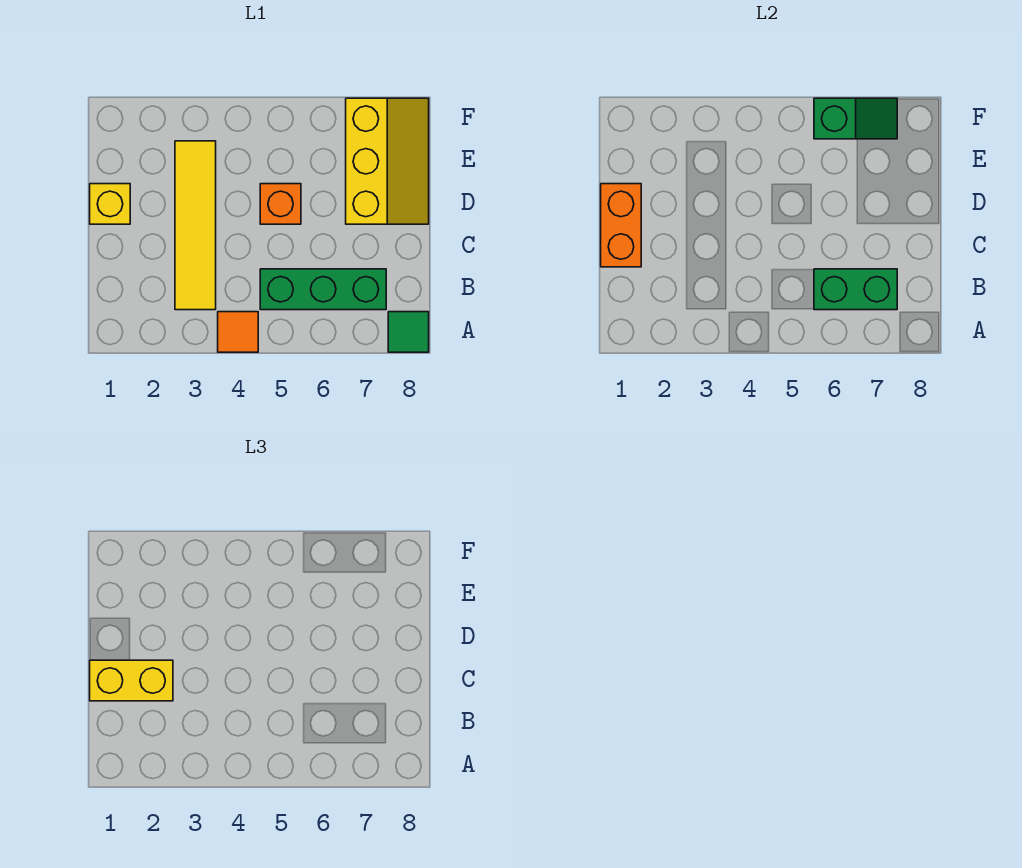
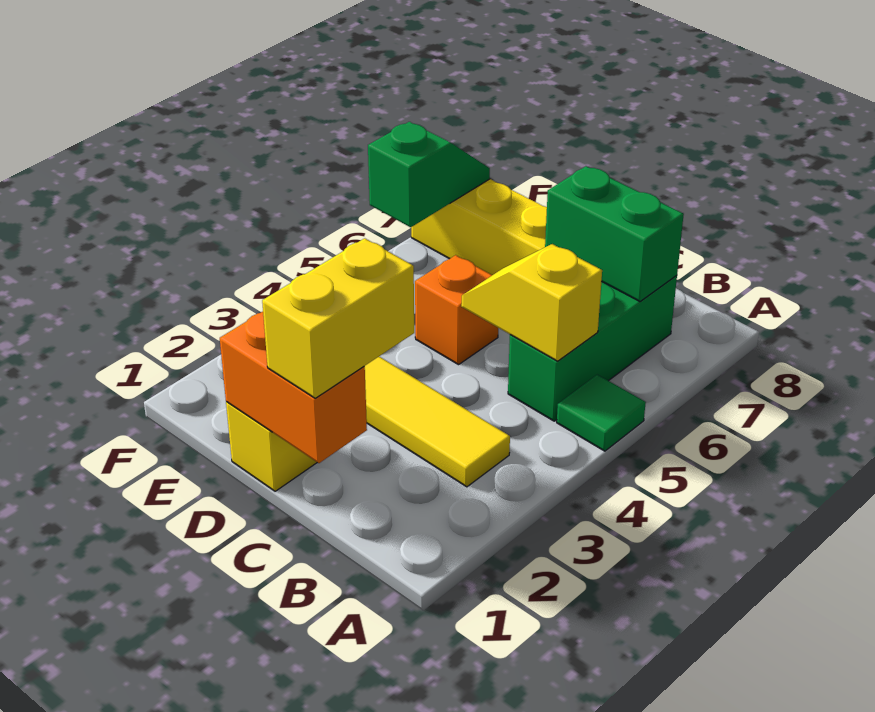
orange tile A4 level 1 -> none
green tile A8 level 1 -> green tile A5 level 1
none -> yellow slope B5:C5 level 2 top B
green brick B6:B7 level 2 -> green brick B7:C7 level 2

